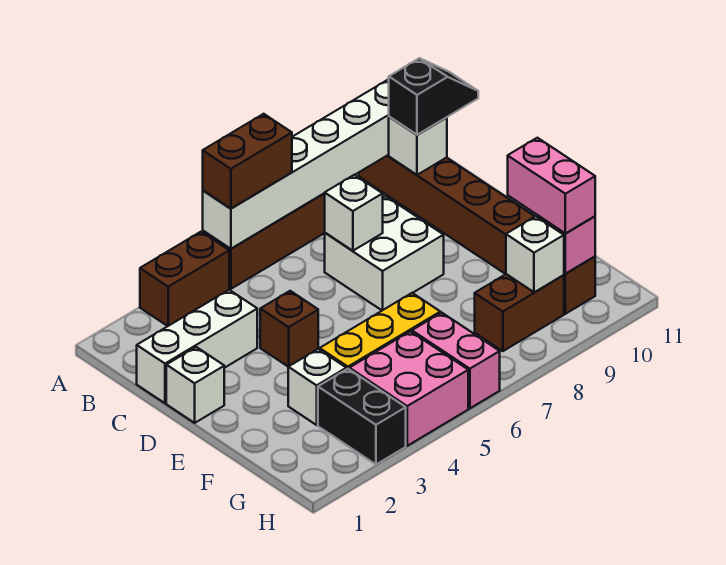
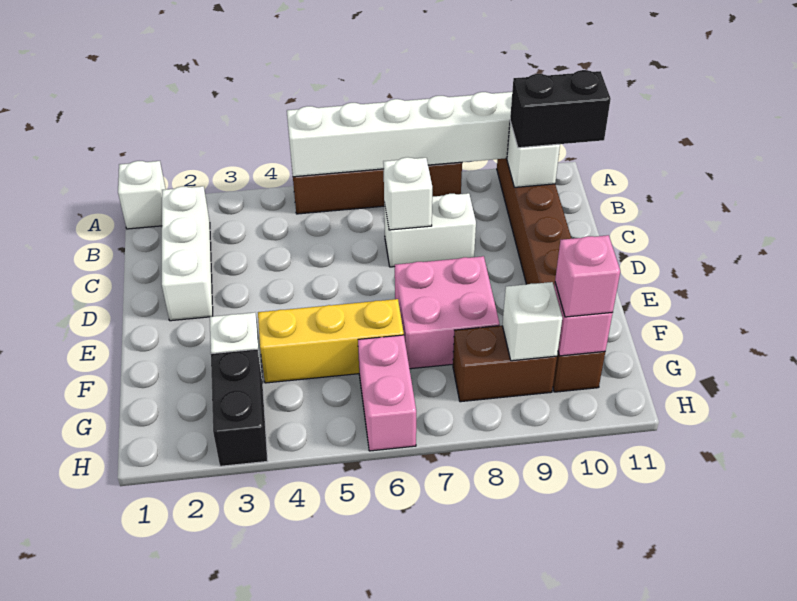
brown brick A3:A4 level 1 -> none
brown brick A5:A6 level 3 -> none
black slope B10:B11 level 3 top 10 -> black brick B10:B11 level 3
white brick C1:C3 level 1 -> white brick B2:D2 level 1
white brick C7:D8 level 1 -> white brick C7:C8 level 1
white brick D1 level 1 -> white brick A1 level 1
brown brick D4 level 1 -> none
pink brick F10:G10 level 3 -> pink brick G10 level 3
pink brick G4:H5 level 1 -> pink brick E7:F8 level 1

